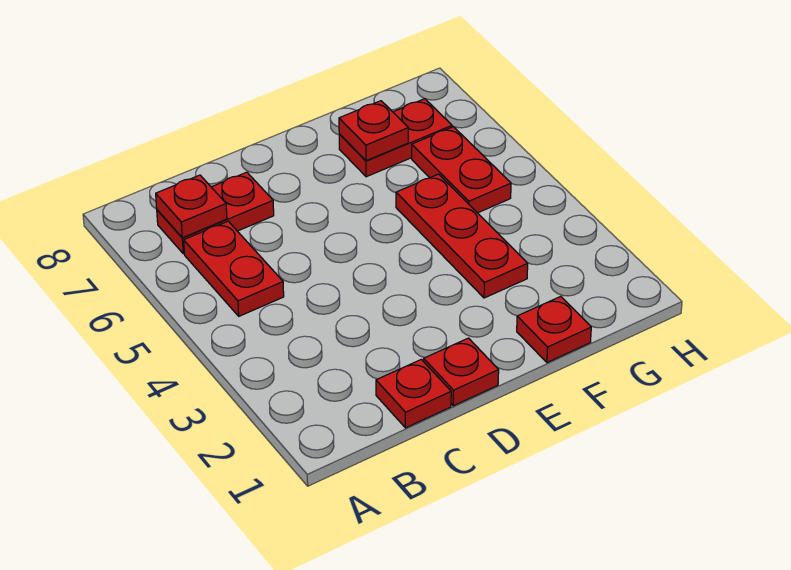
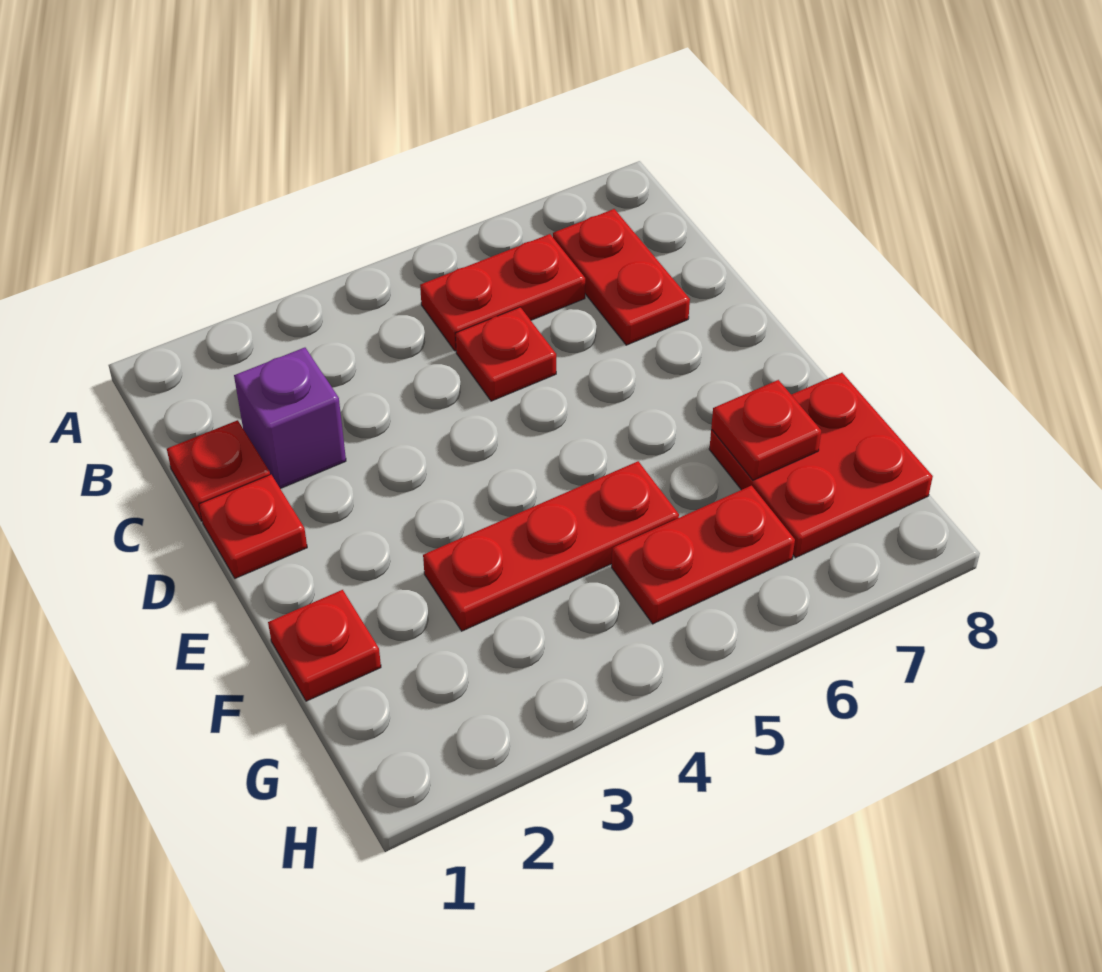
red plate B7 level 2 -> red plate C5 level 1
none -> purple brick C2 level 1
red plate F7:G7 level 1 -> red plate F7:G8 level 1

